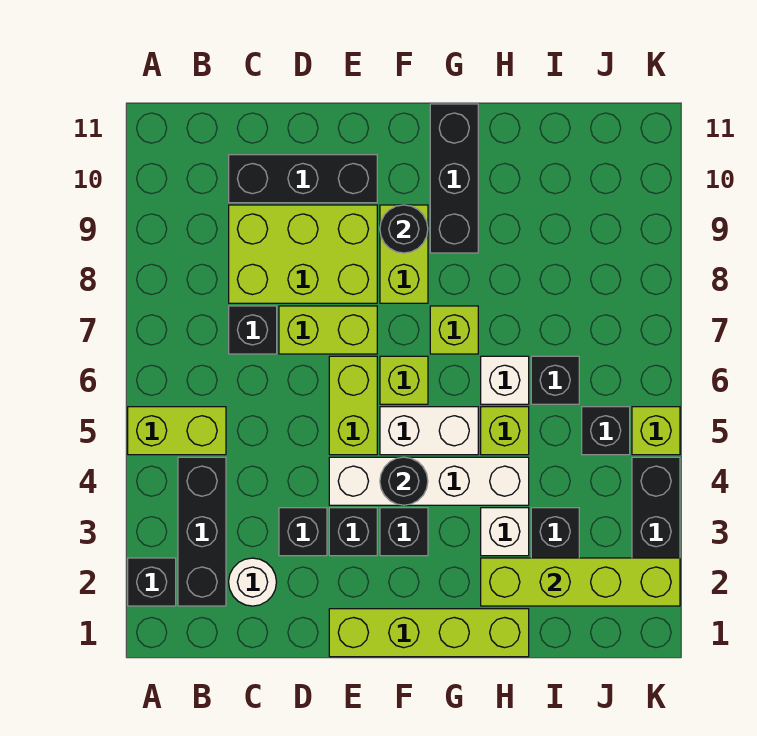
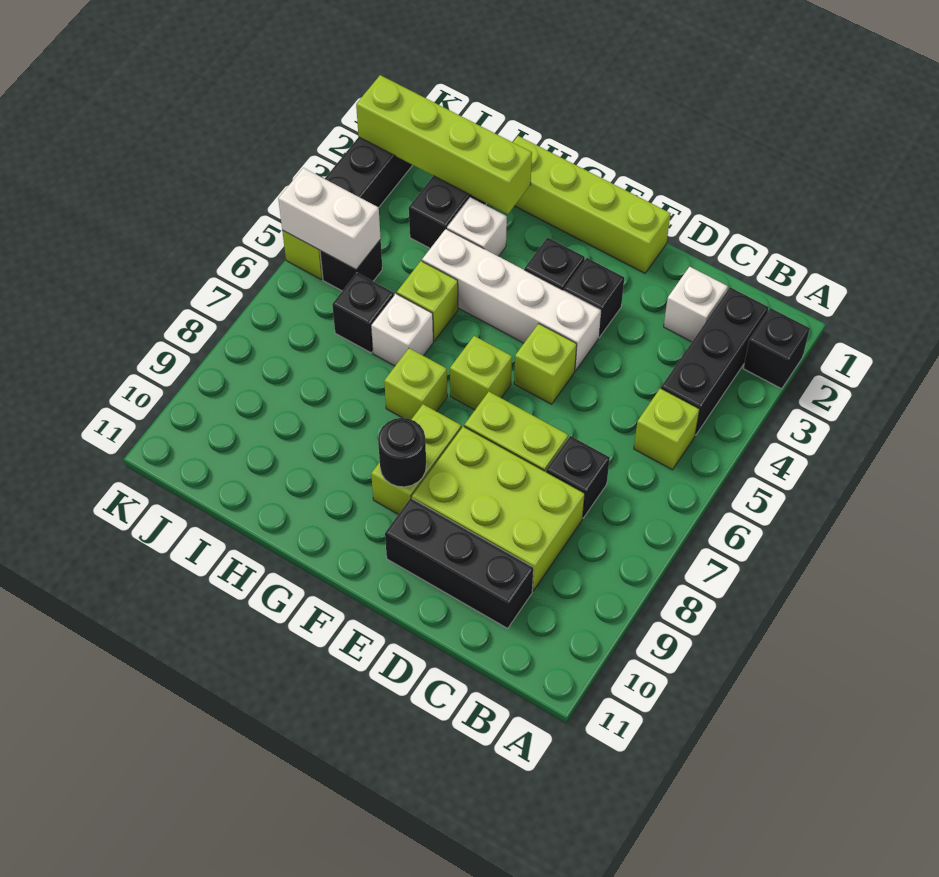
lime brick A5:B5 level 1 -> lime brick B5 level 1
white round brick C2 level 1 -> white brick C2 level 1
black brick D3 level 1 -> none
lime brick E5:E6 level 1 -> lime brick E5 level 1
black round brick F4 level 2 -> none
white brick F5:G5 level 1 -> white brick J5:K5 level 2
black brick G9:G11 level 1 -> none

